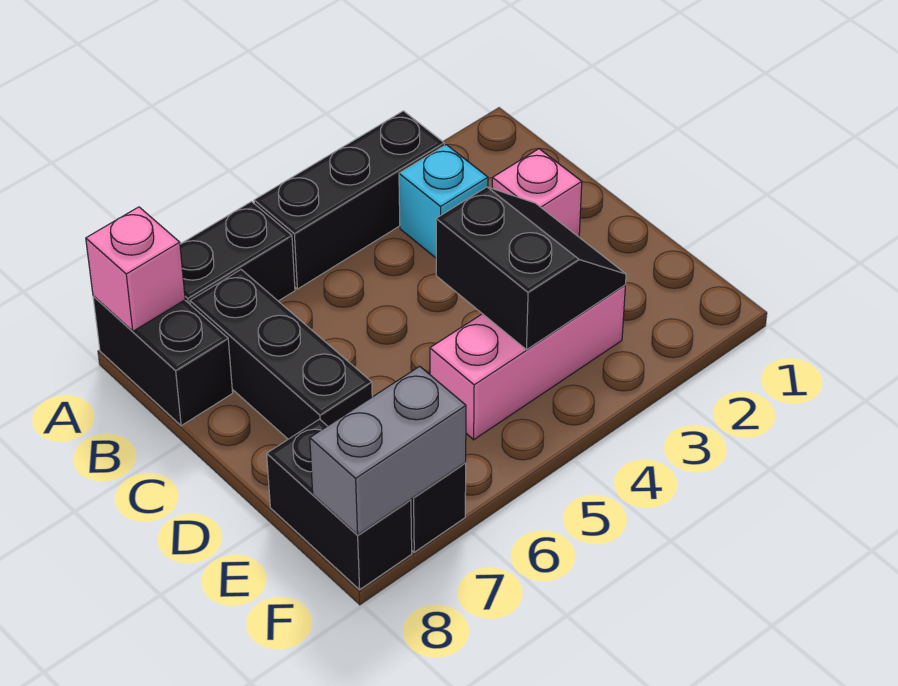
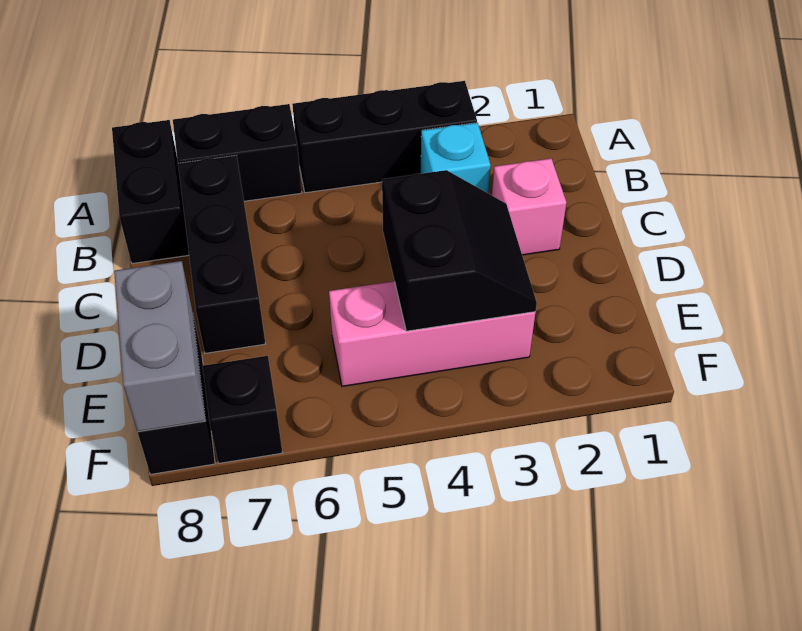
pink brick A8 level 2 -> none
grey brick F7:F8 level 2 -> grey brick E8:F8 level 2

